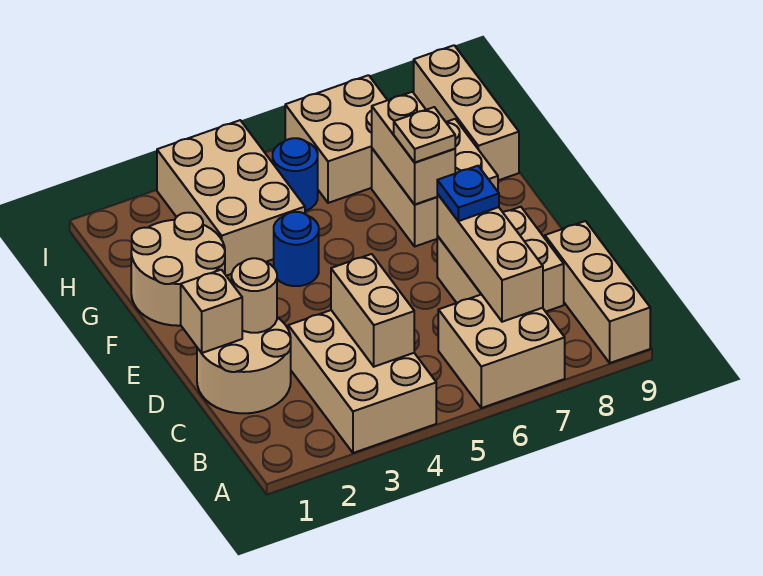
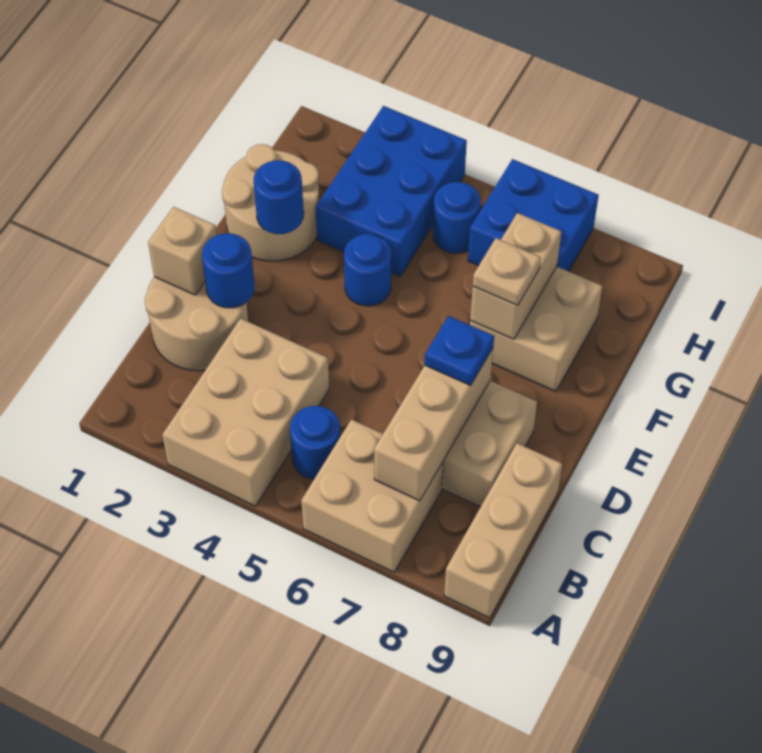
tan brick B4:C4 level 2 -> none
none -> blue round brick B5 level 1
tan round brick D2 level 2 -> blue round brick D2 level 2
none -> blue round brick F2 level 2
tan brick G3:I4 level 1 -> blue brick G3:I4 level 1
tan brick G9:I9 level 1 -> none
tan brick H6:I7 level 1 -> blue brick H6:I7 level 1

